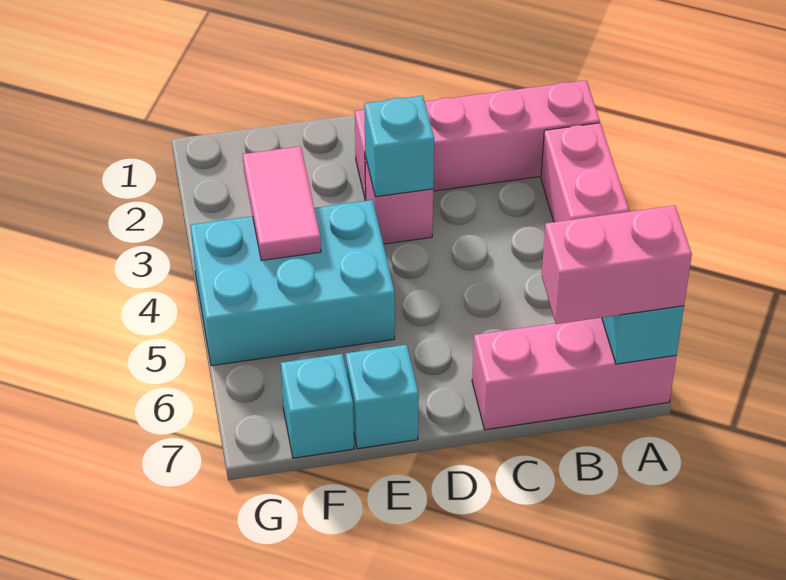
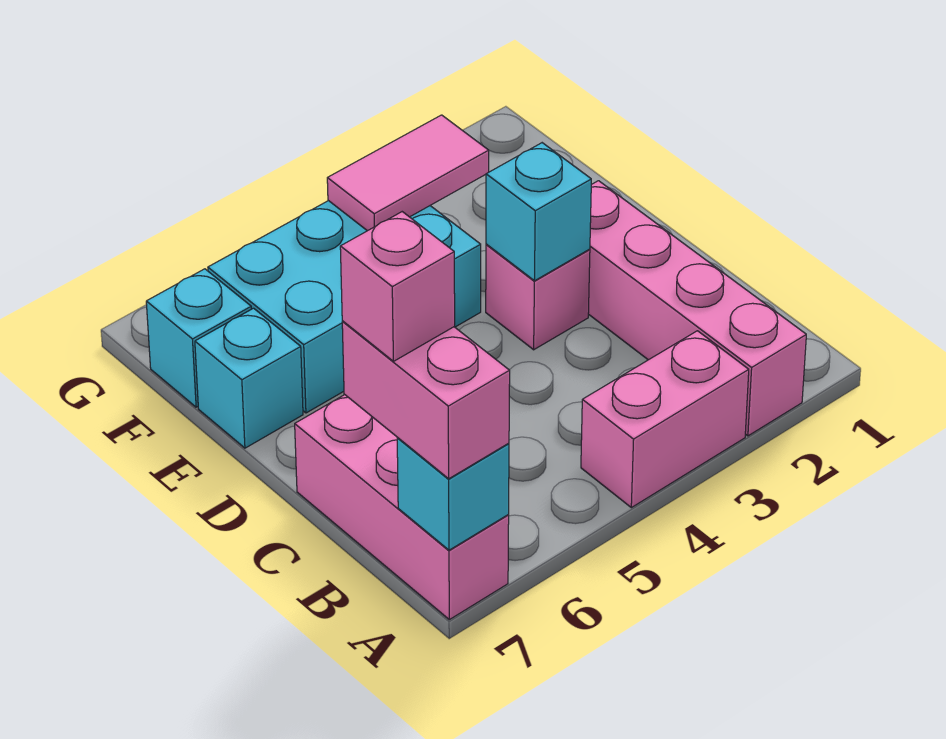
none -> pink brick B7 level 4
cyan brick E4:G5 level 1 -> cyan brick E4:F6 level 1

